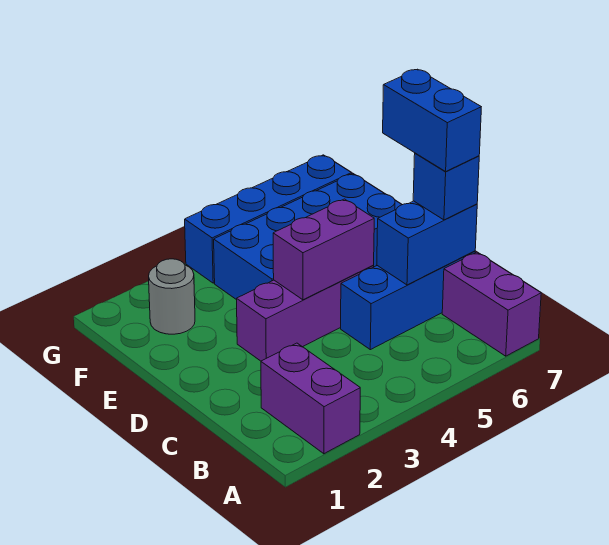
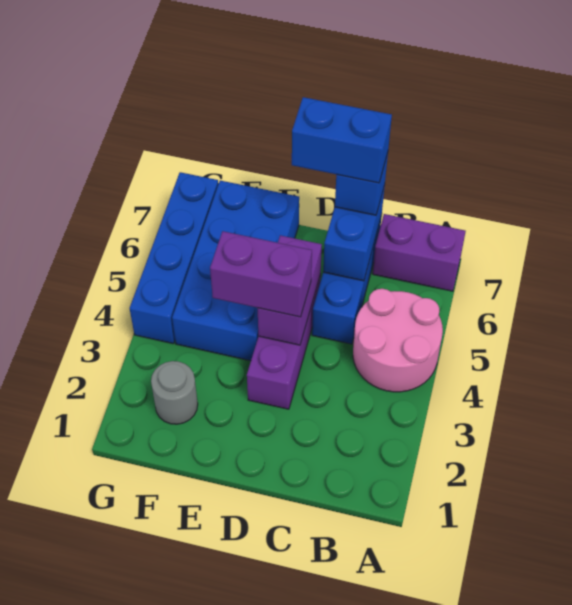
purple brick A2:B2 level 1 -> purple brick D4:E4 level 3
none -> pink round brick A4:B5 level 1

